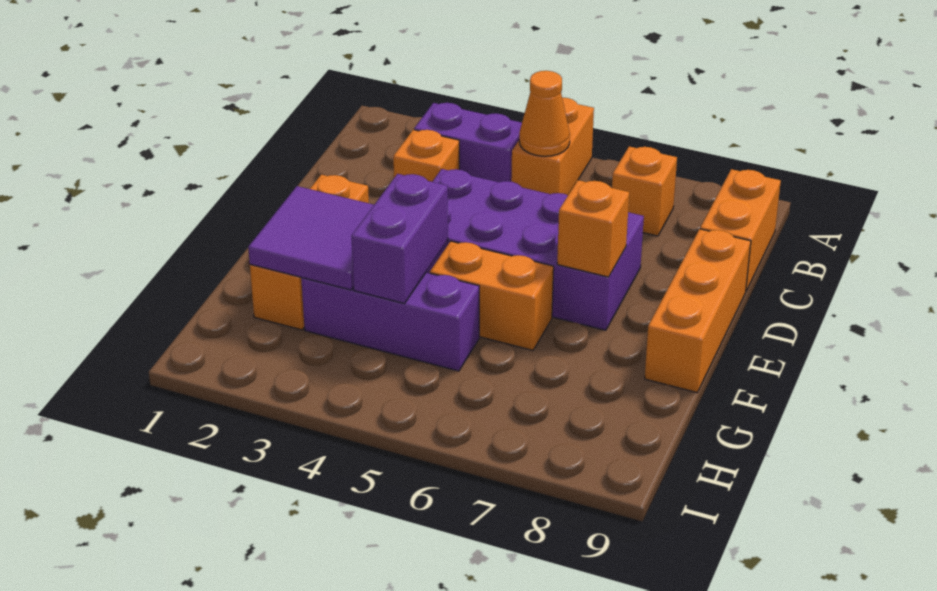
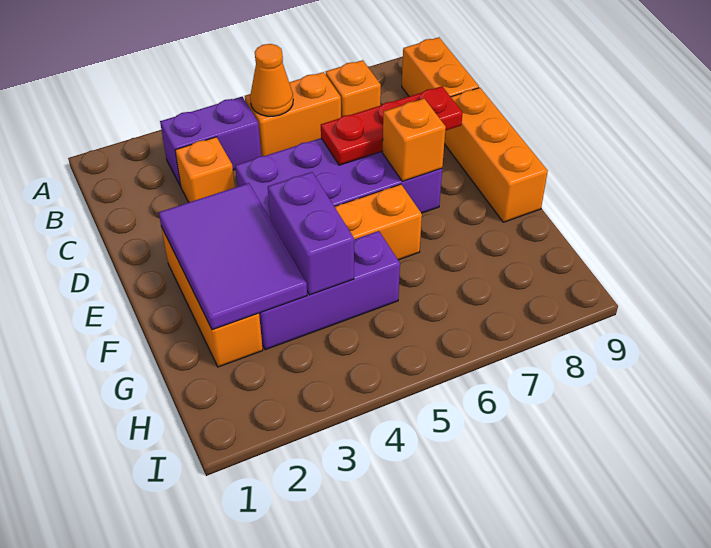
orange brick A5:B5 level 1 -> orange brick B5:B6 level 1
none -> red plate D6:D8 level 2
purple tile F2:G3 level 2 -> purple tile E2:G3 level 2

